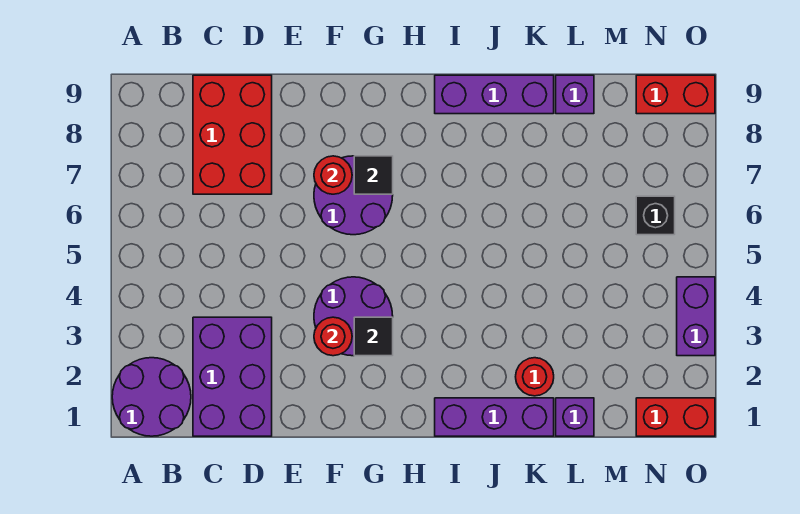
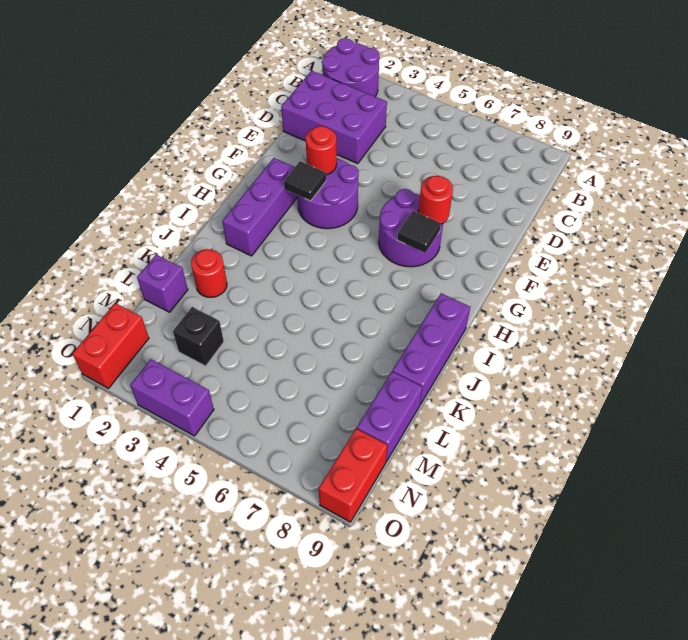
red brick C7:D9 level 1 -> none
purple brick I1:K1 level 1 -> purple brick G2:I2 level 1
purple brick L9 level 1 -> purple brick L9:M9 level 1
black brick N6 level 1 -> black brick M3 level 1

